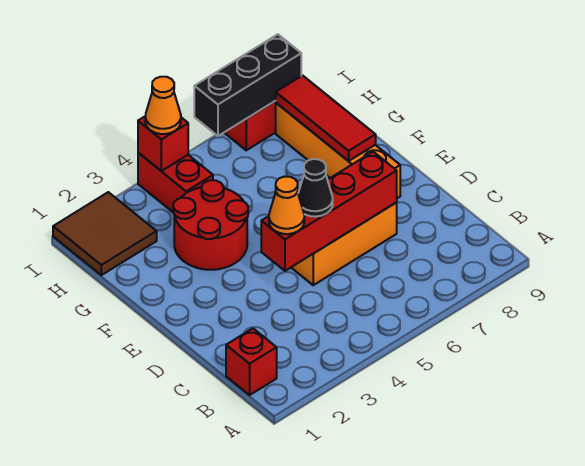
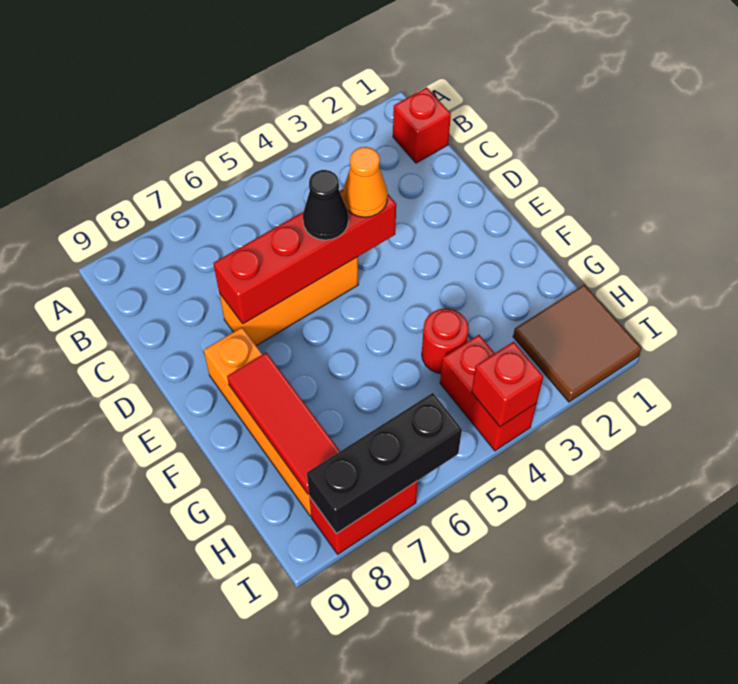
red round brick F3:G4 level 1 -> red round brick G4 level 1
orange cone I4 level 3 -> none

